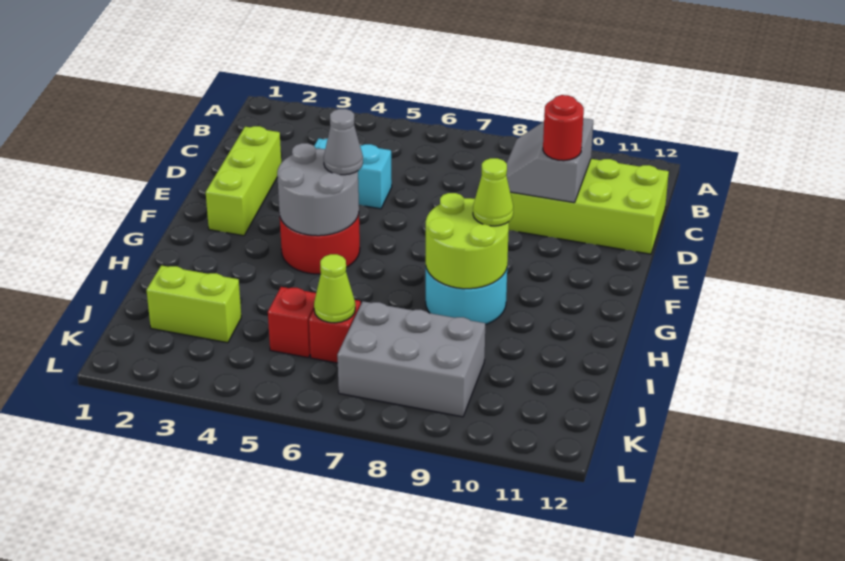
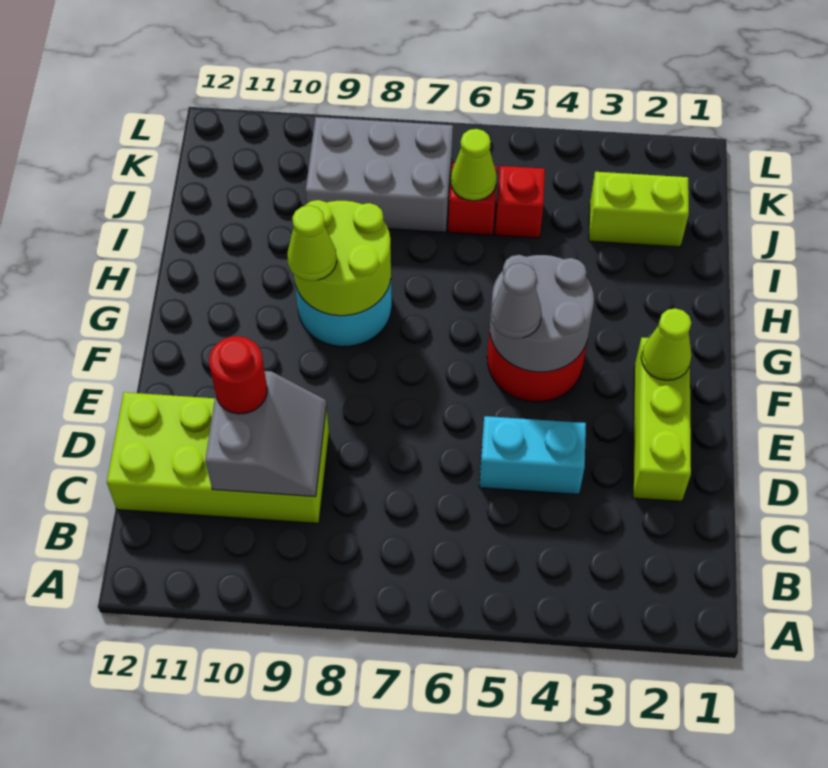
none -> lime cone F2 level 2

